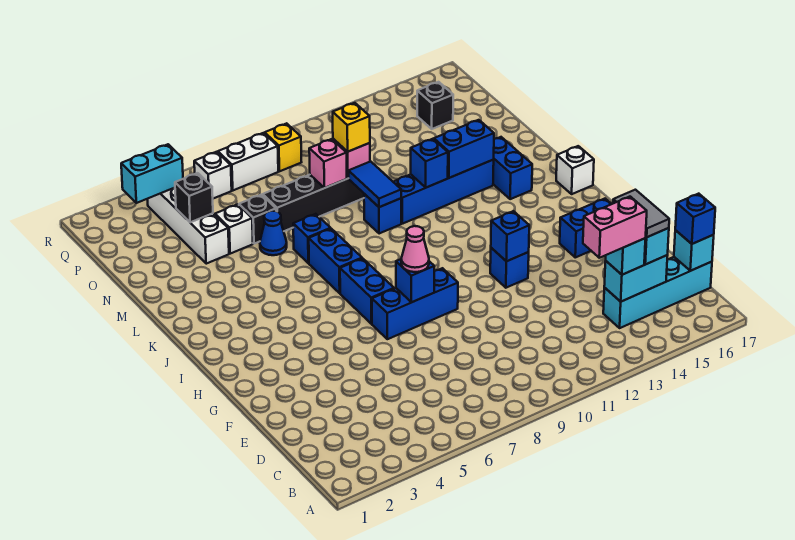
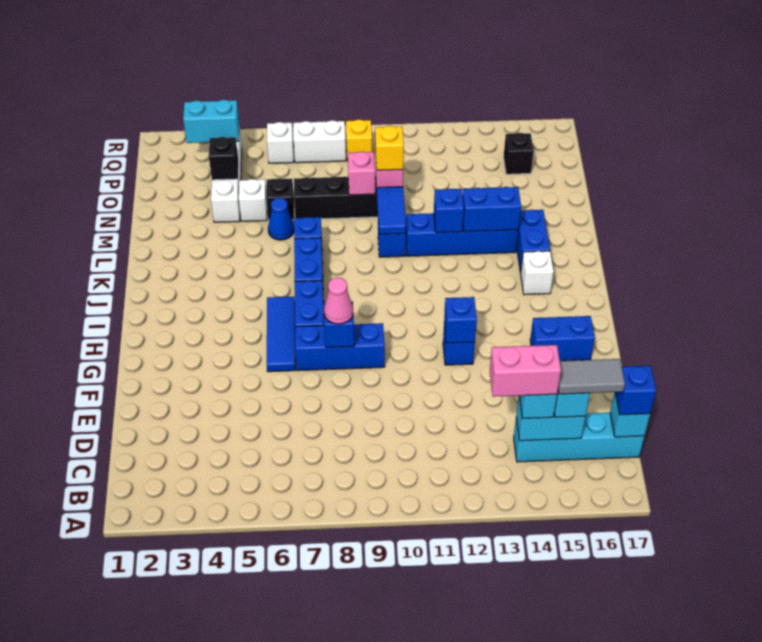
grey tile C15:D15 level 4 -> grey tile C15:C16 level 4
none -> blue tile G6:I6 level 1
white brick J17 level 1 -> white brick J15 level 1

